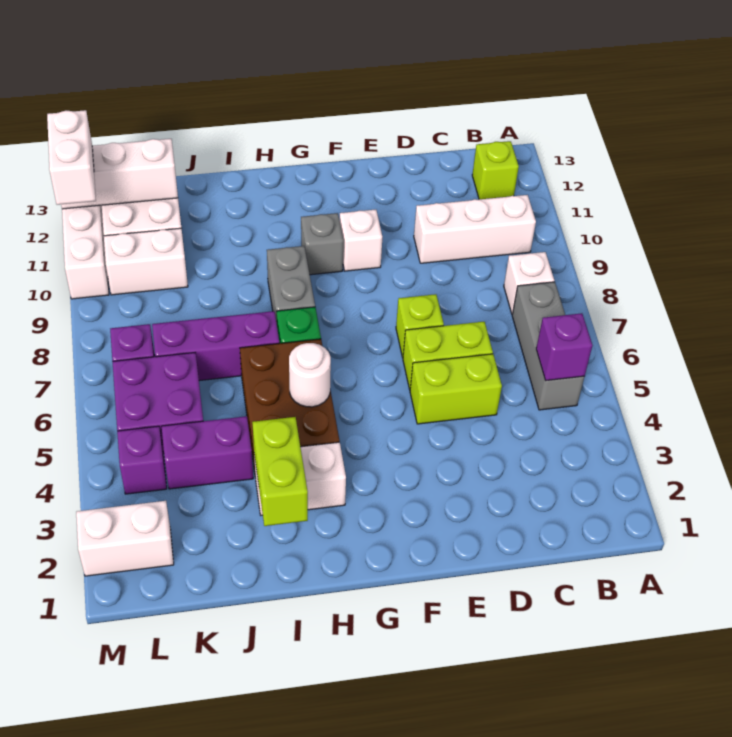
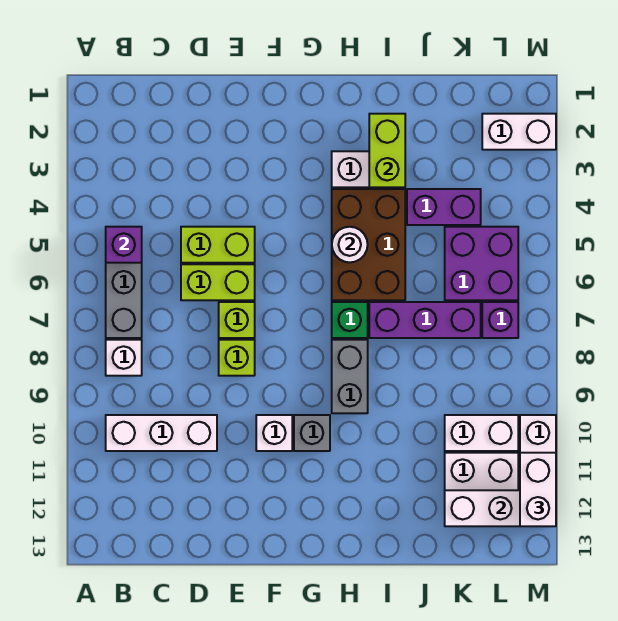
lime brick B12 level 1 -> lime brick E8 level 1
purple brick L4 level 1 -> none

